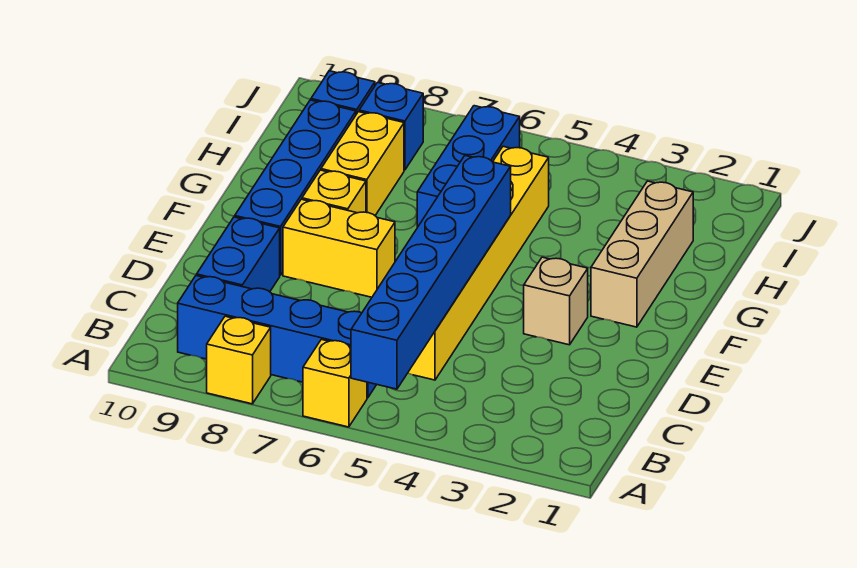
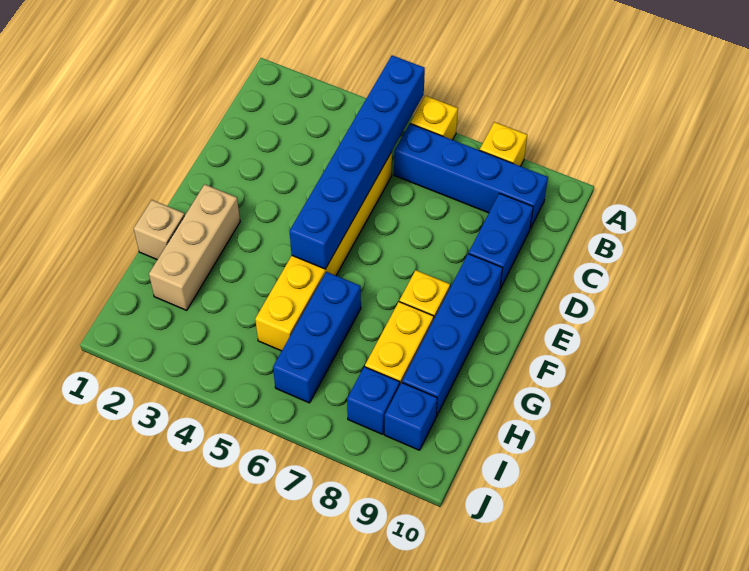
tan brick E3 level 1 -> tan brick G1 level 1
yellow brick E7:E8 level 1 -> none

